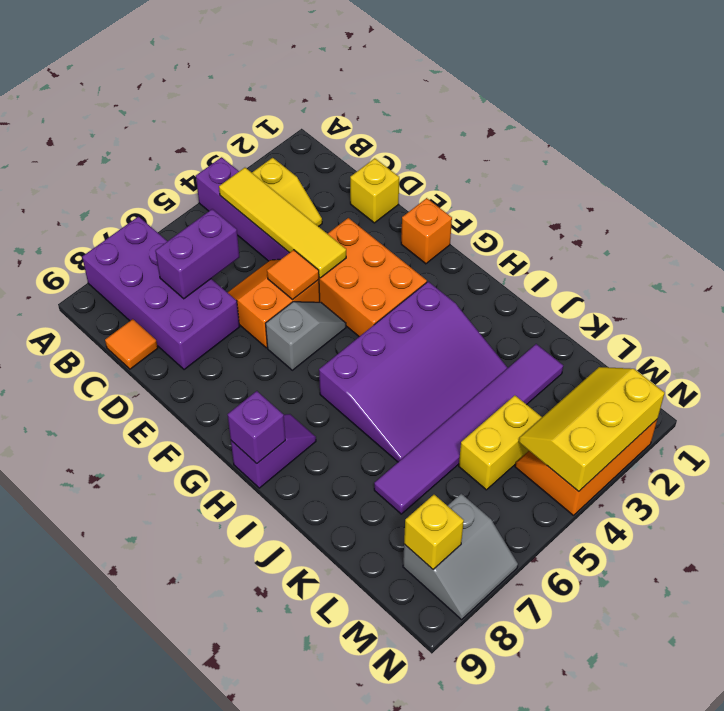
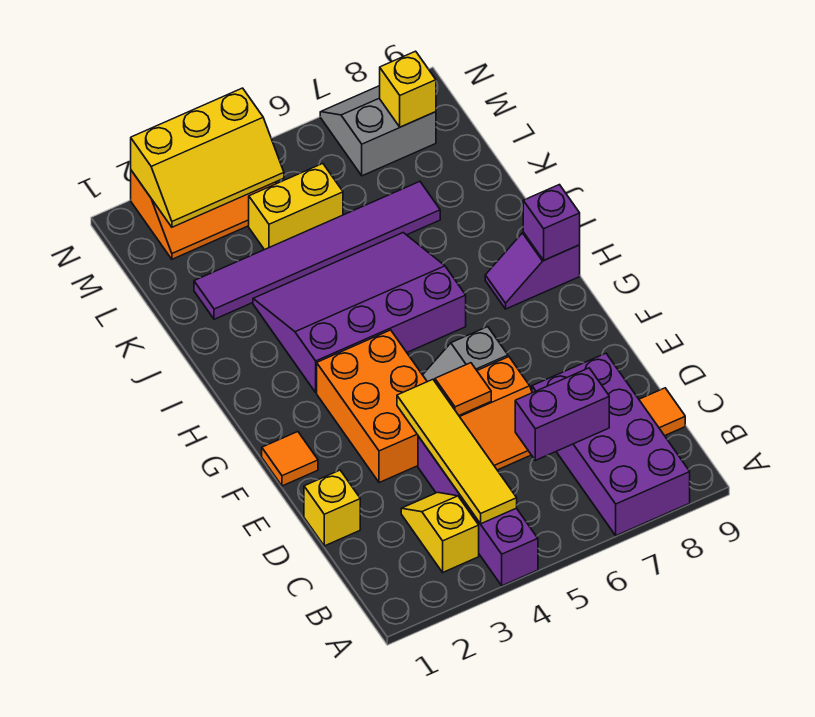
orange brick F1 level 1 -> orange tile F1 level 1

